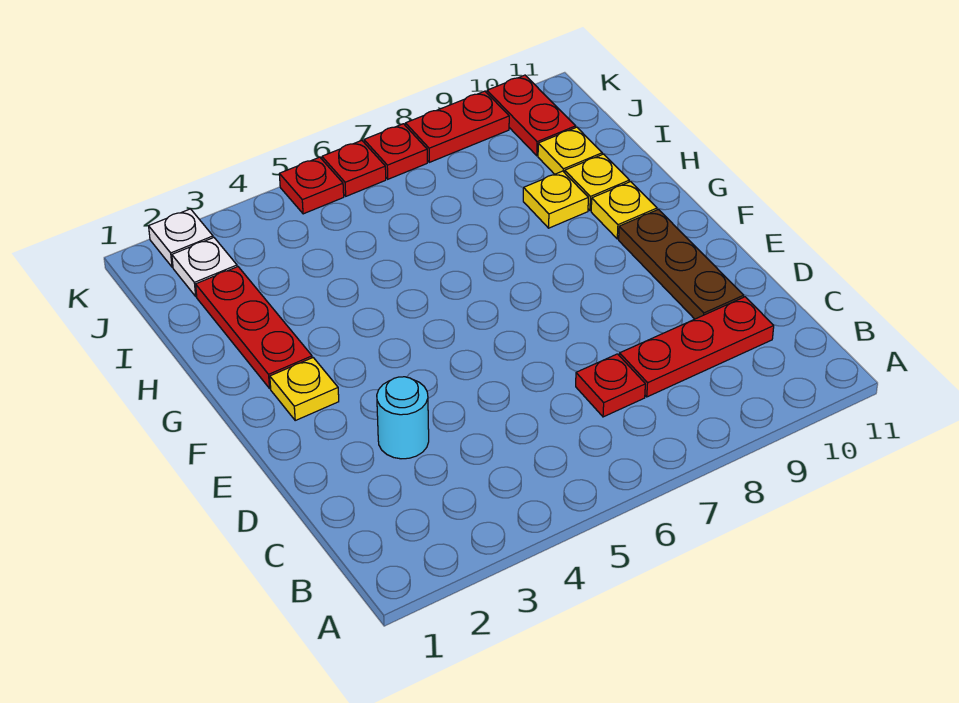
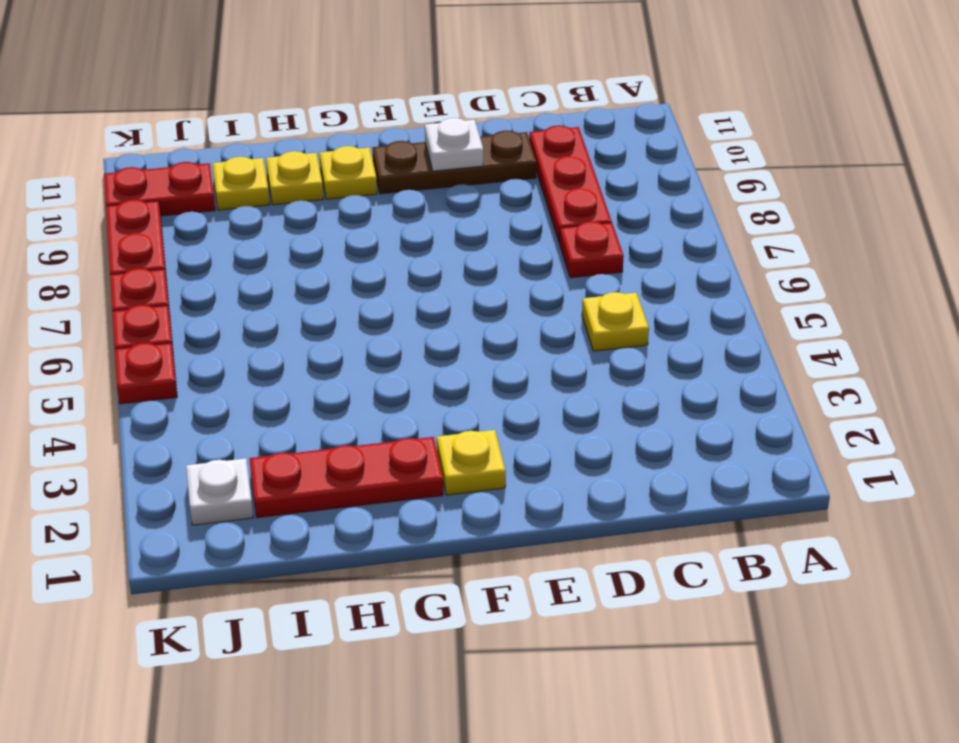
cyan round brick D3 level 1 -> none
yellow plate H9 level 1 -> yellow plate C5 level 1
white plate K2 level 1 -> white plate E10 level 2

